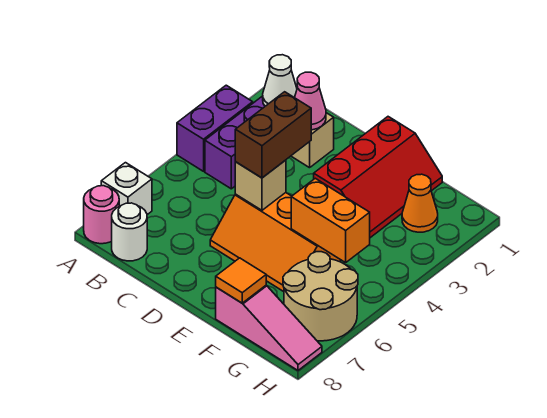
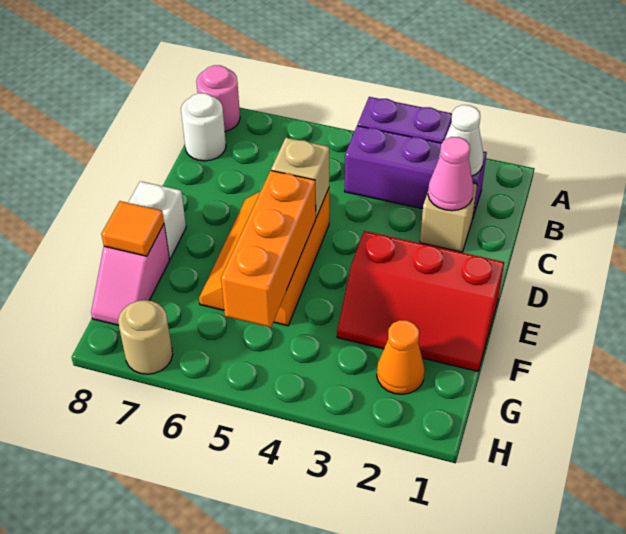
white brick A7 level 1 -> white brick E8 level 1
brown brick D4:D5 level 3 -> none
orange brick F5:G5 level 2 -> orange brick E5:G5 level 2
pink slope F8:H8 level 1 top F -> pink slope F8:G8 level 1 top F
tan round brick G6:H7 level 1 -> tan round brick H7 level 1

